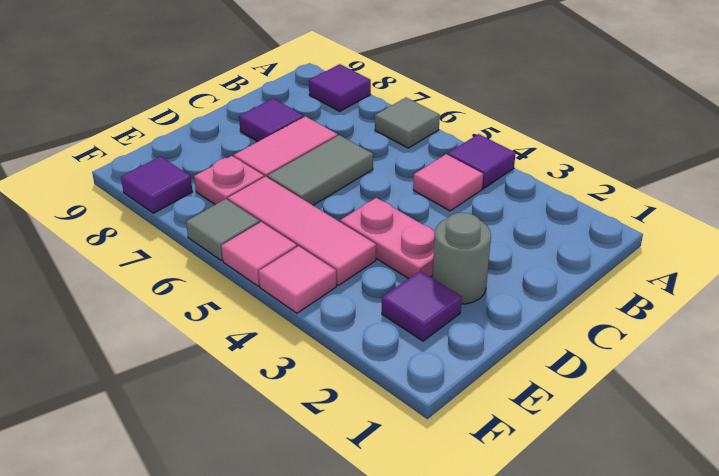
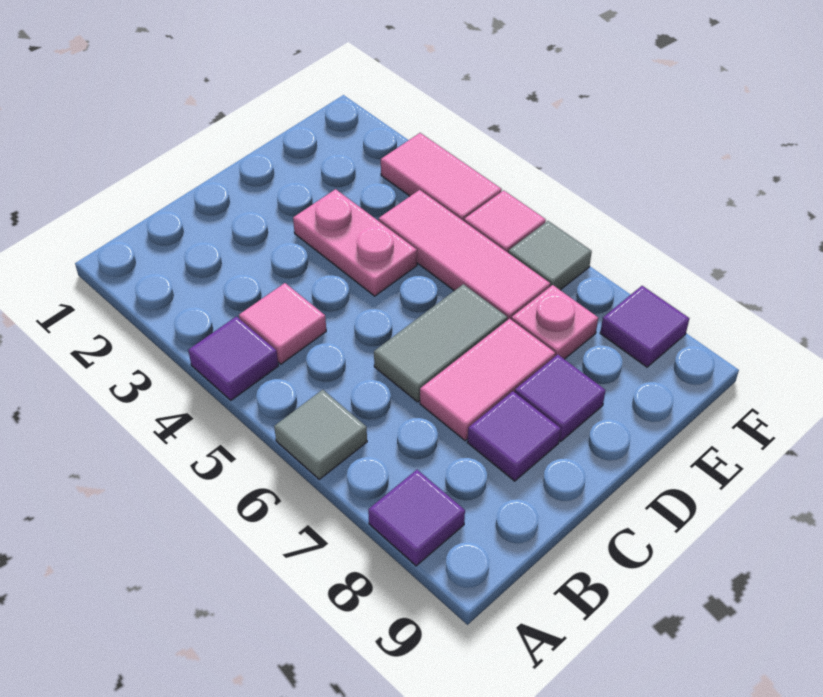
grey round brick D2 level 1 -> none
purple tile E2 level 1 -> purple tile D8 level 1
pink tile F4 level 1 -> pink tile F3:F4 level 1

